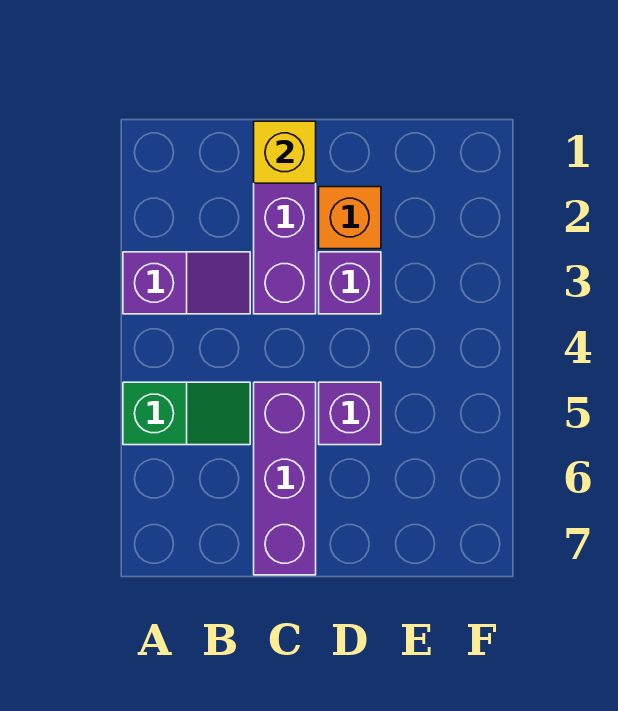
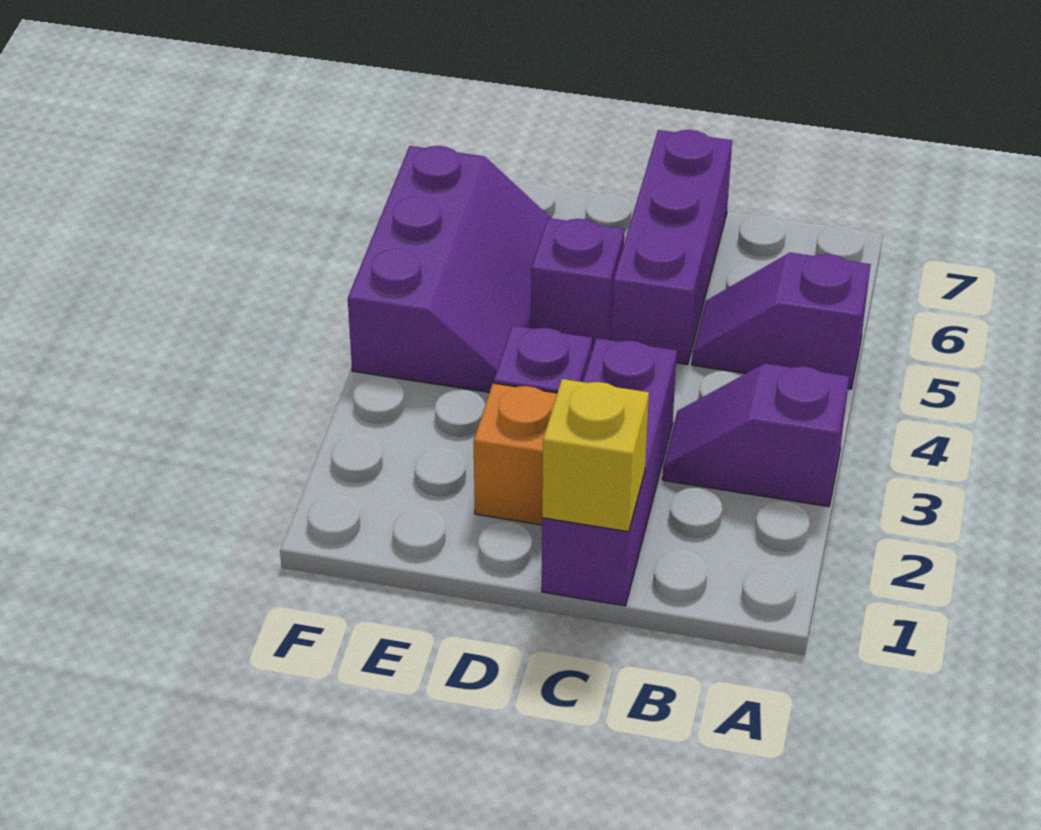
green slope A5:B5 level 1 top A -> purple slope A5:B5 level 1 top A
none -> purple slope E4:F6 level 1 top F

